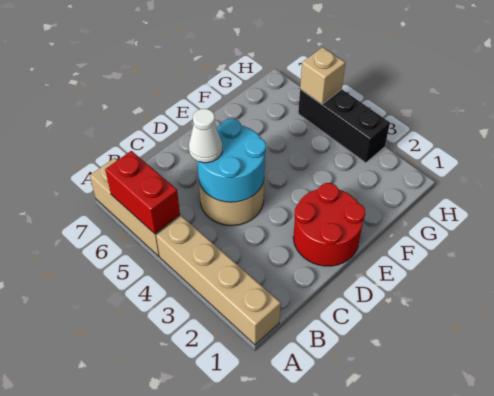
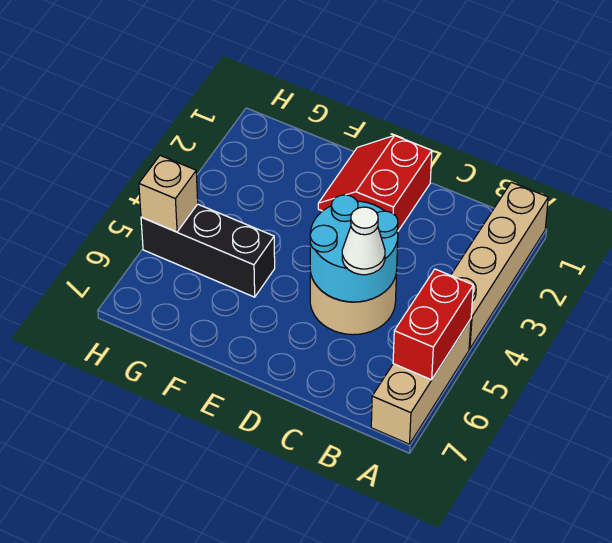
red round brick D1:E2 level 1 -> red slope D1:E2 level 1 top D
black brick H3:H5 level 1 -> black brick F5:H5 level 1

